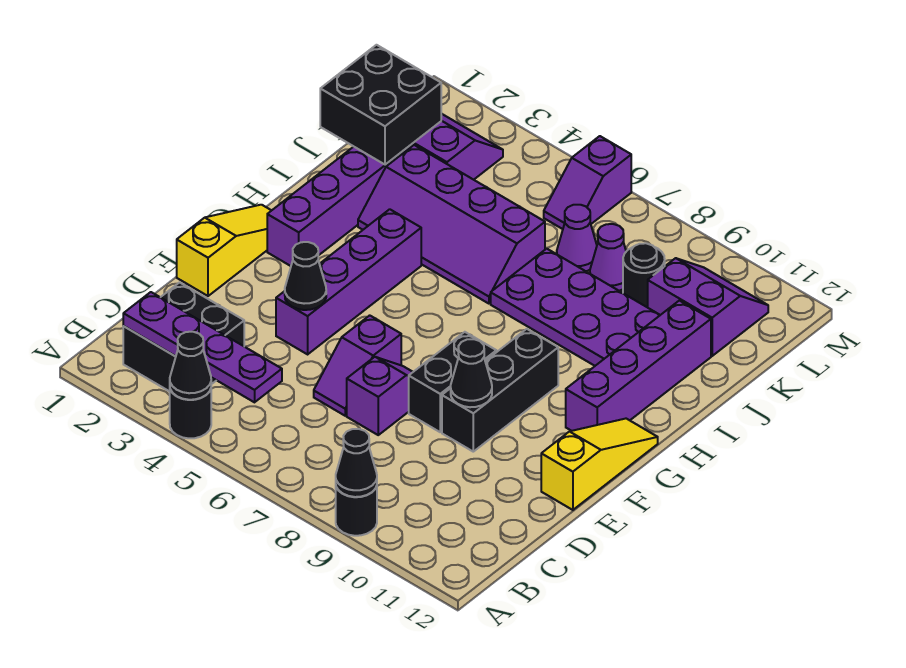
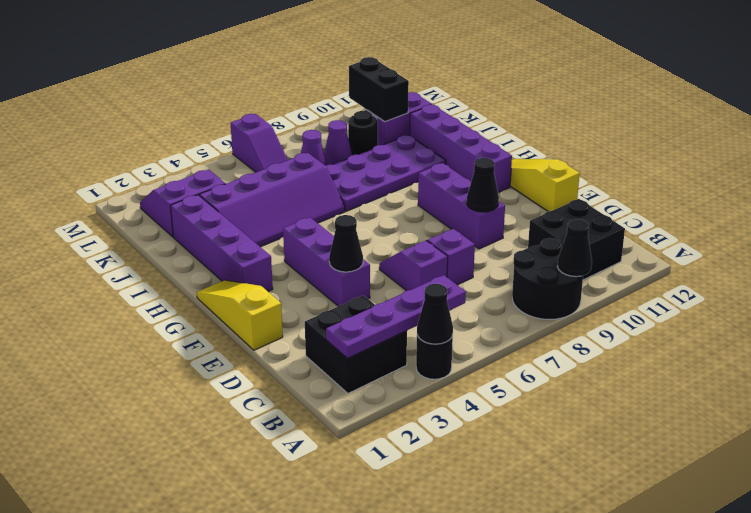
black round brick A9 level 1 -> black round brick A8:B9 level 1
purple slope D6:E6 level 1 top E -> purple slope D6:E6 level 1 top D
purple brick E4:H4 level 1 -> purple brick E4:G4 level 1
black brick E8:F8 level 1 -> black brick K10:L10 level 2
black brick E9:G9 level 1 -> purple brick E9:G9 level 1
black brick J1:K2 level 2 -> black brick B10:C11 level 1

